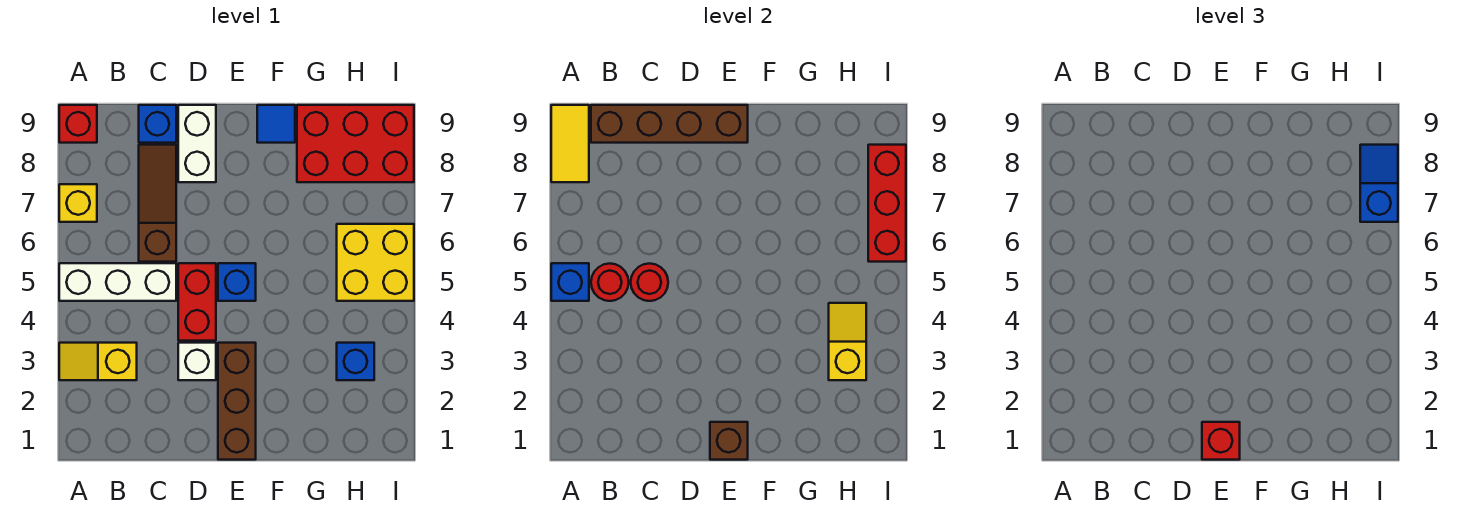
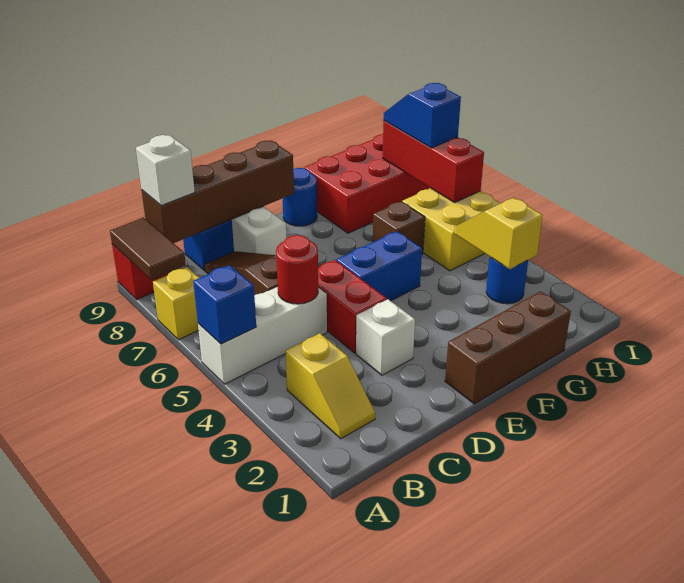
yellow slope A3:B3 level 1 top B -> yellow slope B2:B3 level 1 top 3
yellow tile A8:A9 level 2 -> brown tile A8:A9 level 2
red round brick B5 level 2 -> none
none -> white brick B9 level 3
brown brick E1:E3 level 1 -> brown brick E1:G1 level 1
brown brick E1 level 2 -> brown brick G6 level 1
red brick E1 level 3 -> none
blue brick E5 level 1 -> blue brick E5:F5 level 1
blue tile F9 level 1 -> blue round brick F9 level 1
blue brick H3 level 1 -> blue round brick H3 level 1

